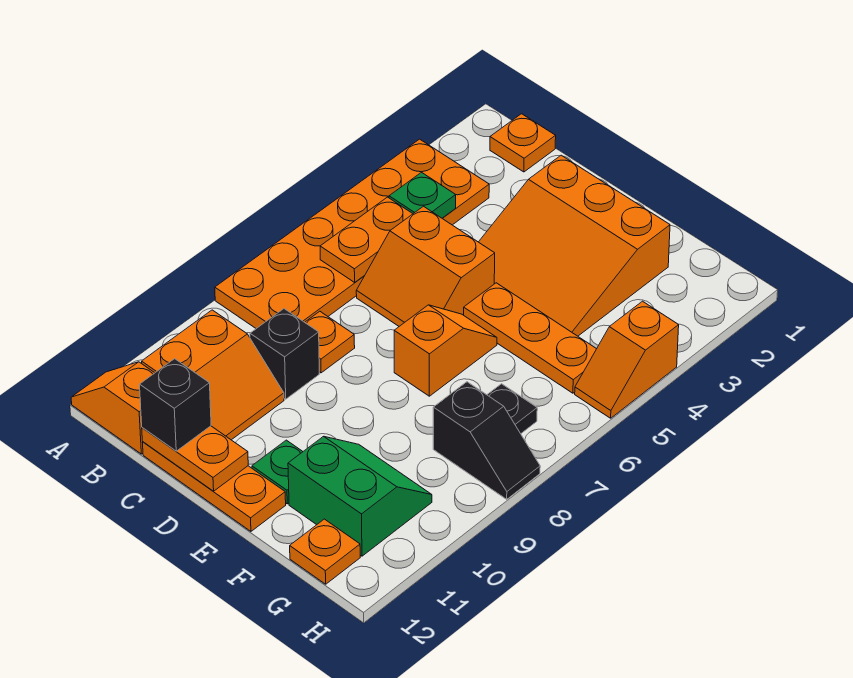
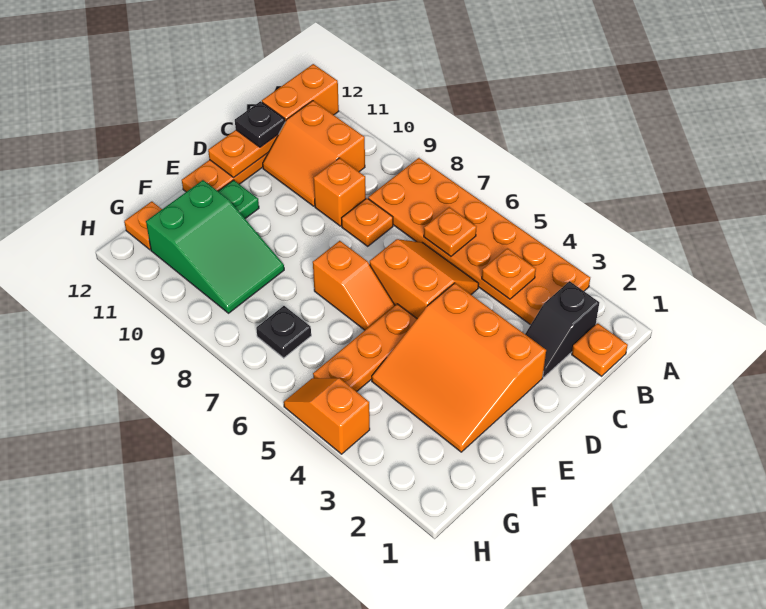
orange slope A12:B12 level 1 top B -> orange brick A12:B12 level 1
green plate B4 level 2 -> orange plate B4 level 2
orange plate B5:B6 level 2 -> orange plate B6 level 2
orange slope C5:D6 level 1 top 5 -> orange slope C5:D6 level 1 top D
black brick C9 level 1 -> orange brick C9 level 1
black brick C12 level 3 -> black plate C12 level 3
orange slope D2:F4 level 1 top 2 -> orange slope D2:F4 level 1 top D
green slope F10:G11 level 1 top 11 -> green slope F9:G11 level 1 top 11
black slope G8:H8 level 1 top G -> black slope B2:C2 level 1 top B

